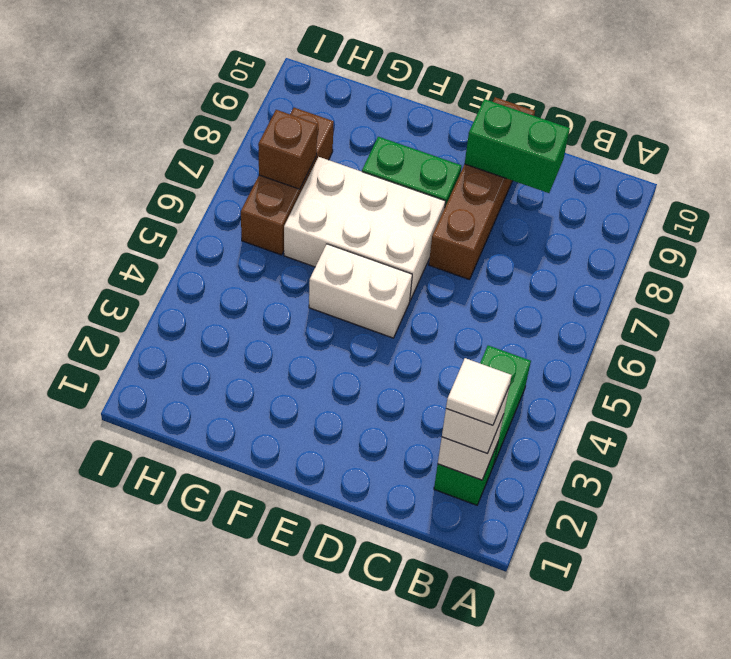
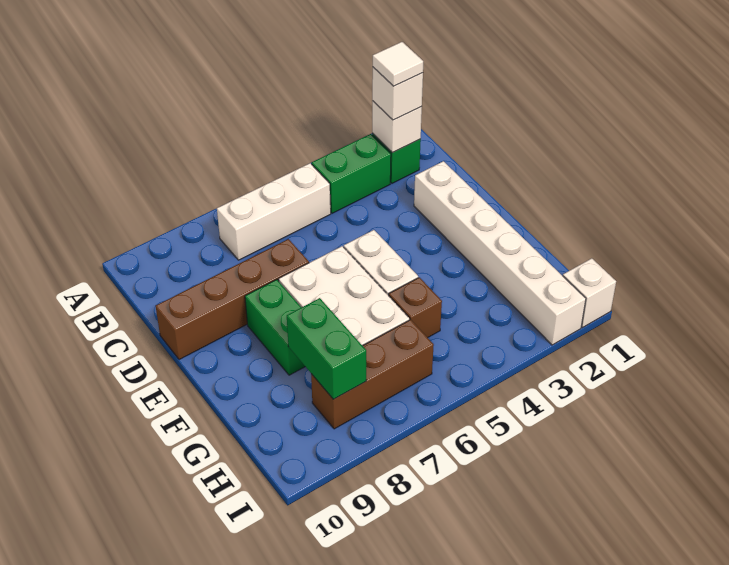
none -> white brick B5:B7 level 1
green brick C9:D9 level 2 -> green brick G8:H8 level 2
none -> white brick D2:I2 level 1
brown brick H7 level 2 -> brown brick G5 level 1
none -> white brick I1 level 1

